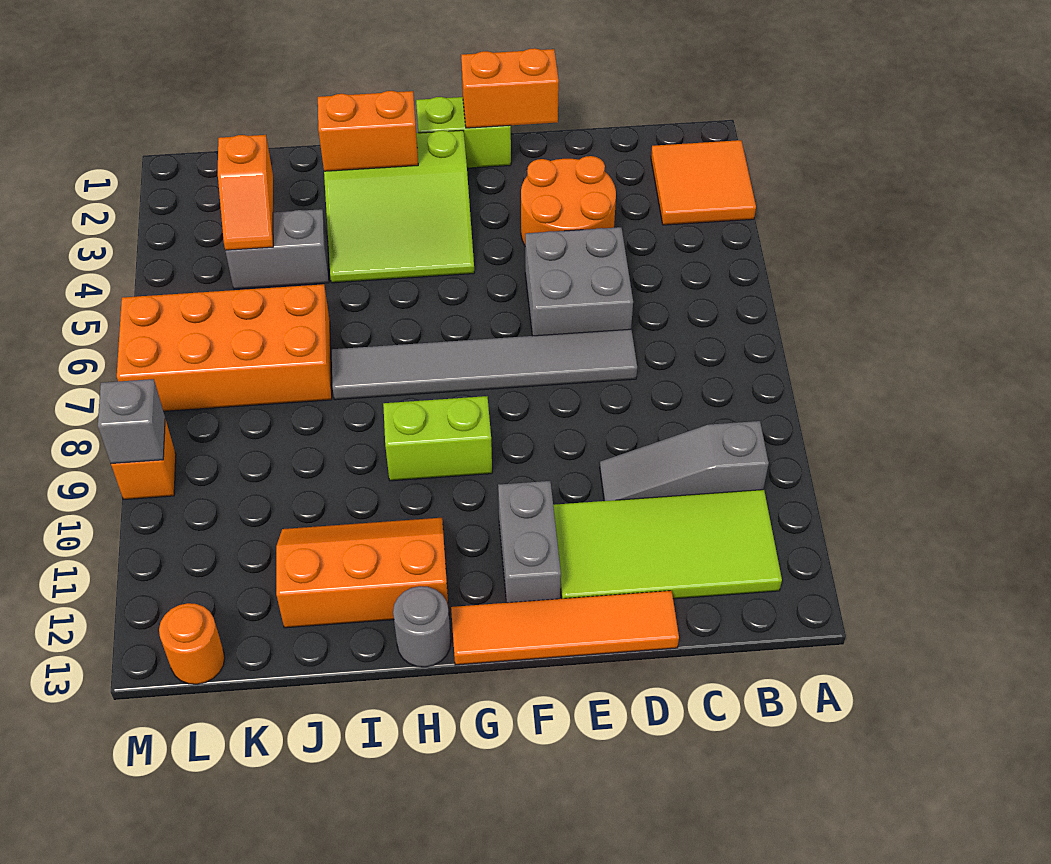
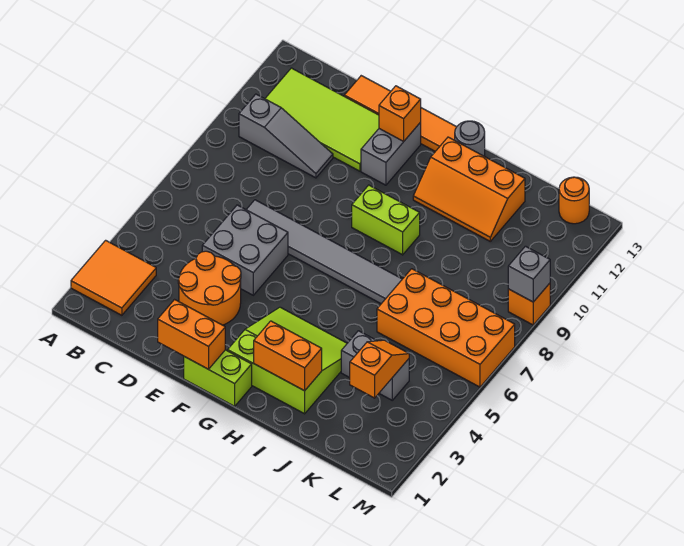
none -> orange brick F12 level 2

